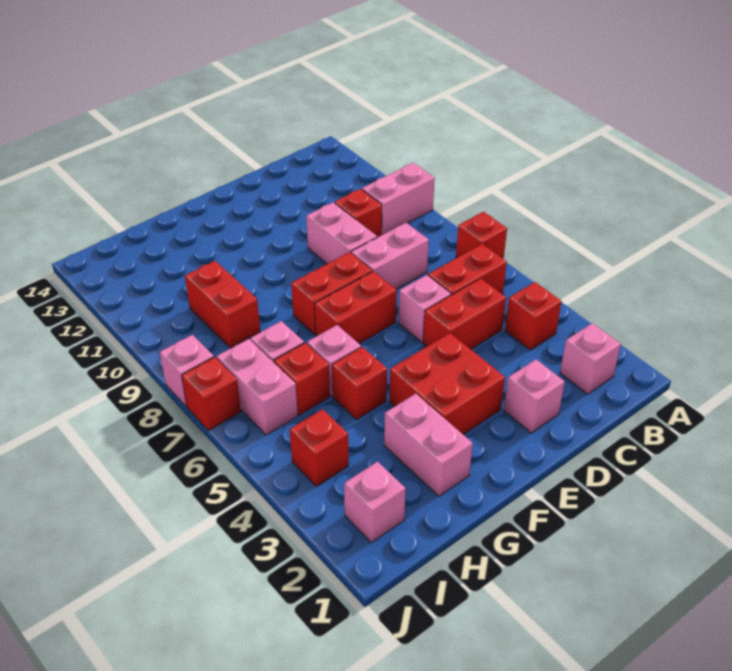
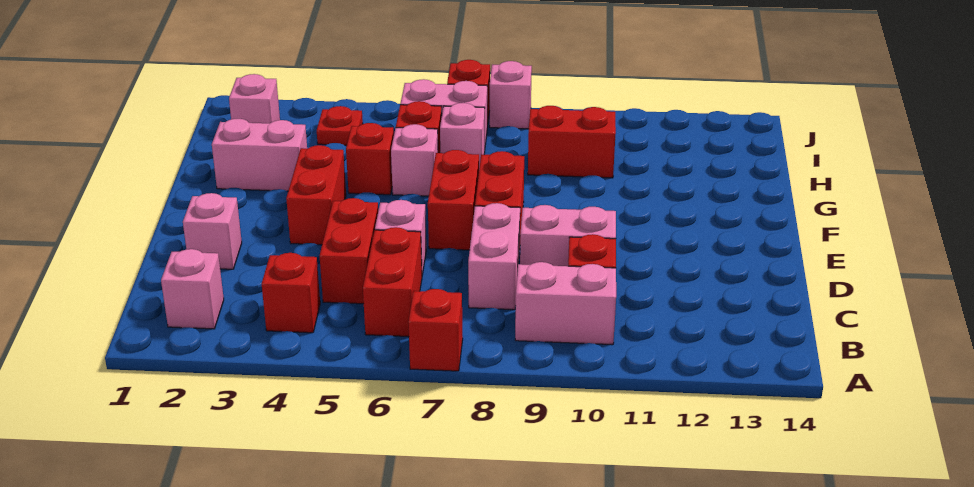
pink brick A10:B10 level 1 -> pink brick B9:B10 level 1
red brick E3:F4 level 1 -> red brick E4:F4 level 1
red brick I4 level 1 -> red plate I4 level 1

